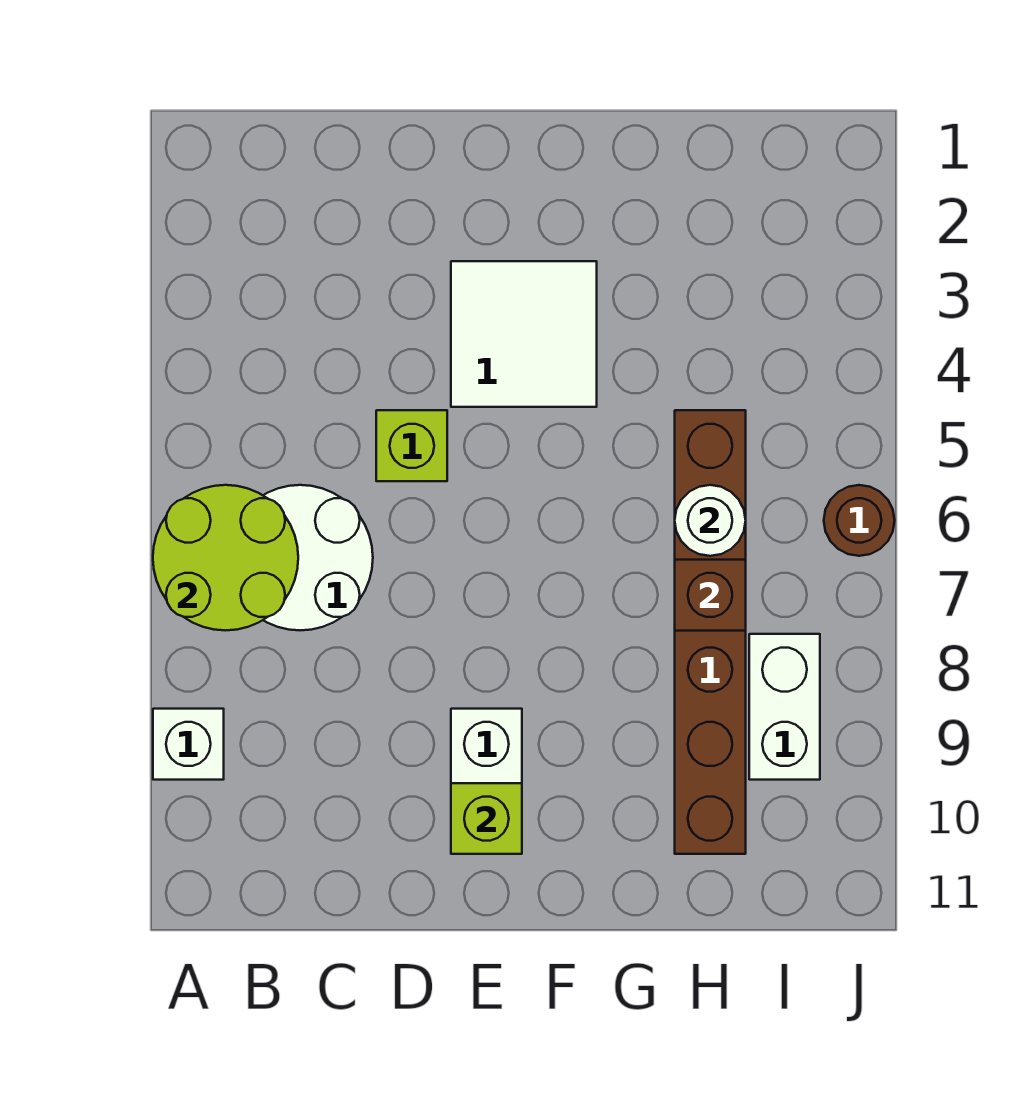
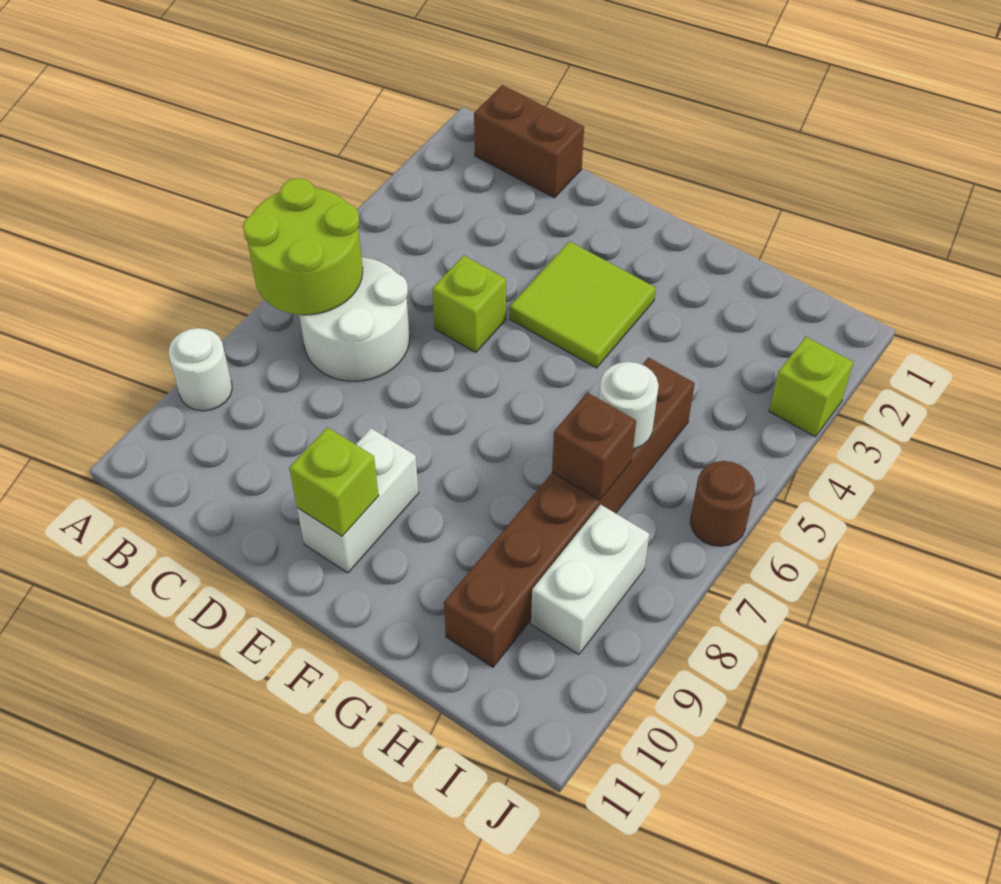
white brick A9 level 1 -> white round brick A9 level 1
none -> brown brick B1:C1 level 1
white tile E3:F4 level 1 -> lime tile E3:F4 level 1
none -> lime brick J3 level 1

